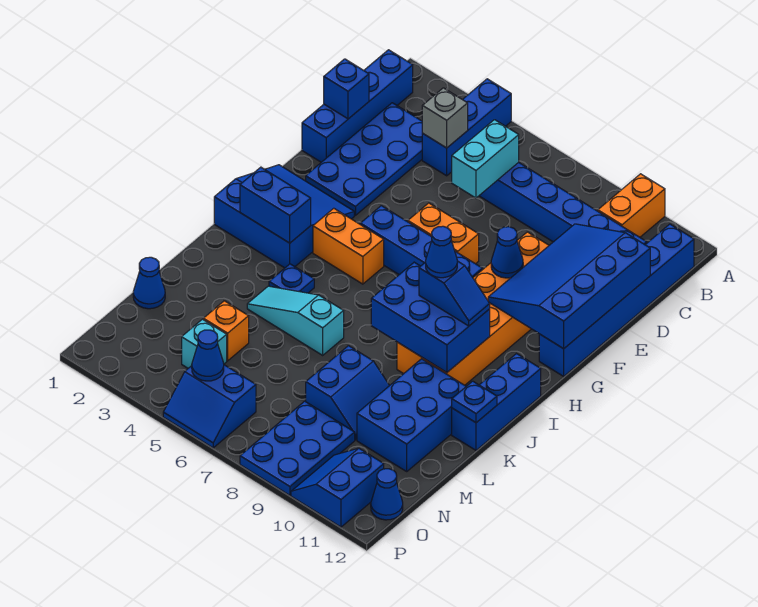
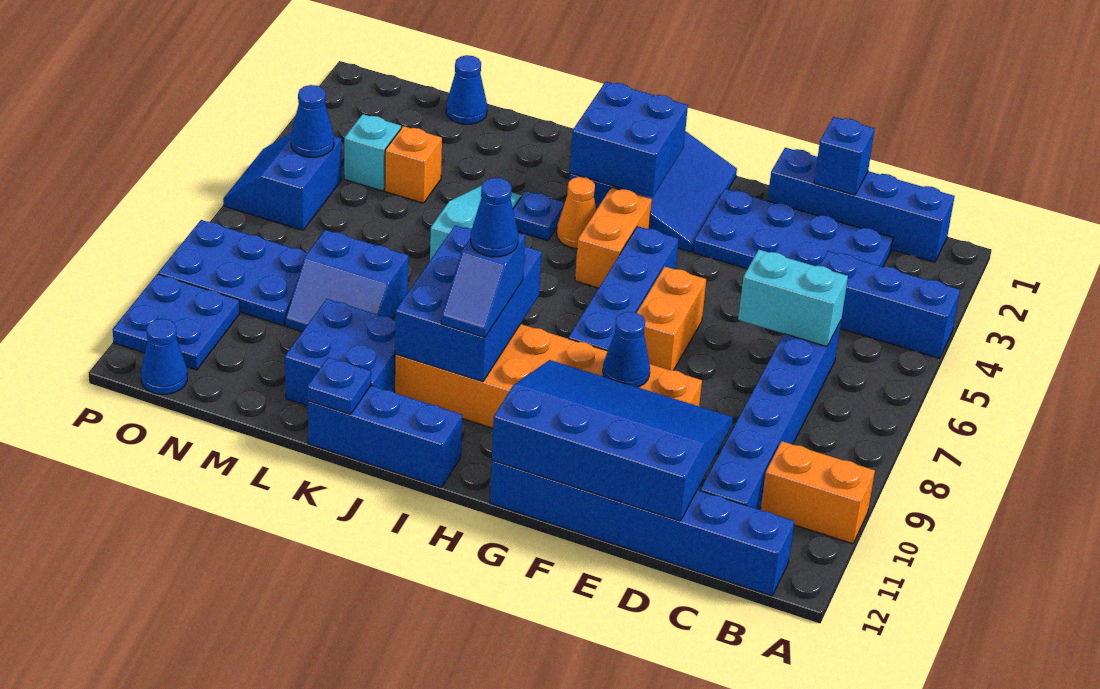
grey brick C4 level 2 -> none
blue brick I2:I3 level 2 -> blue brick H2:I3 level 2
none -> orange cone I4 level 1
blue brick K10:M11 level 1 -> blue brick K10:L11 level 1
blue slope O10:P11 level 1 top 11 -> blue plate O10:P11 level 1

